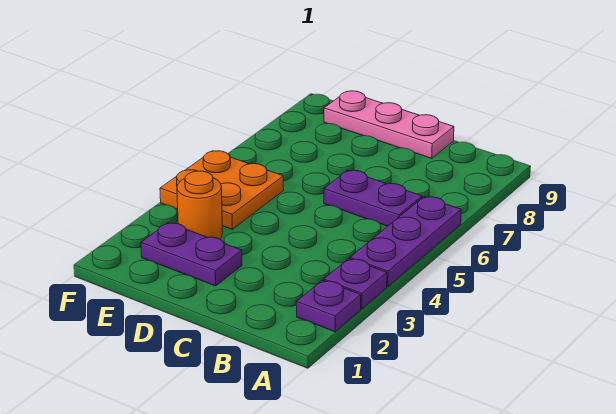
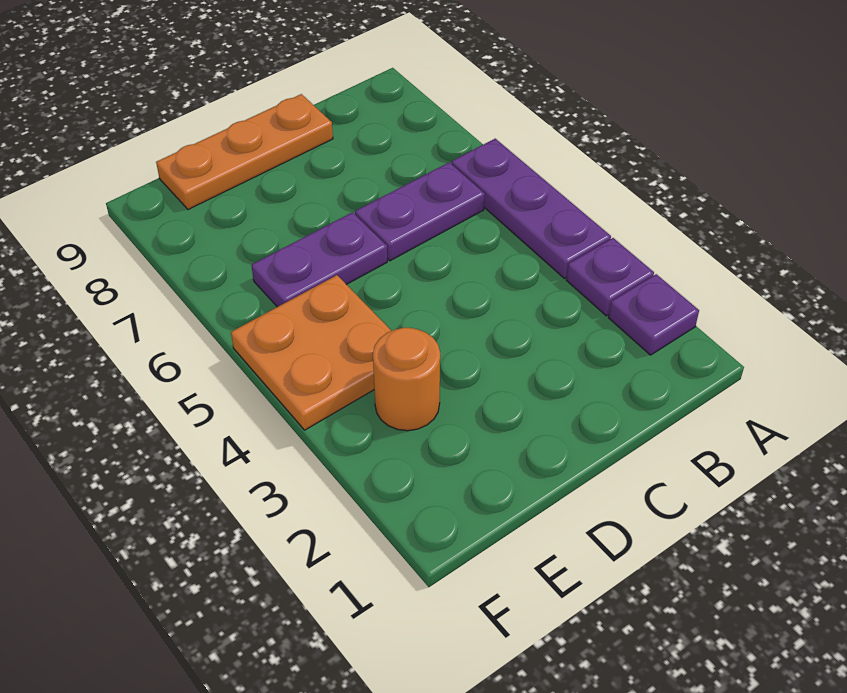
pink plate C9:E9 level 1 -> orange plate C9:E9 level 1
purple plate D2:E2 level 1 -> purple plate D6:E6 level 1

